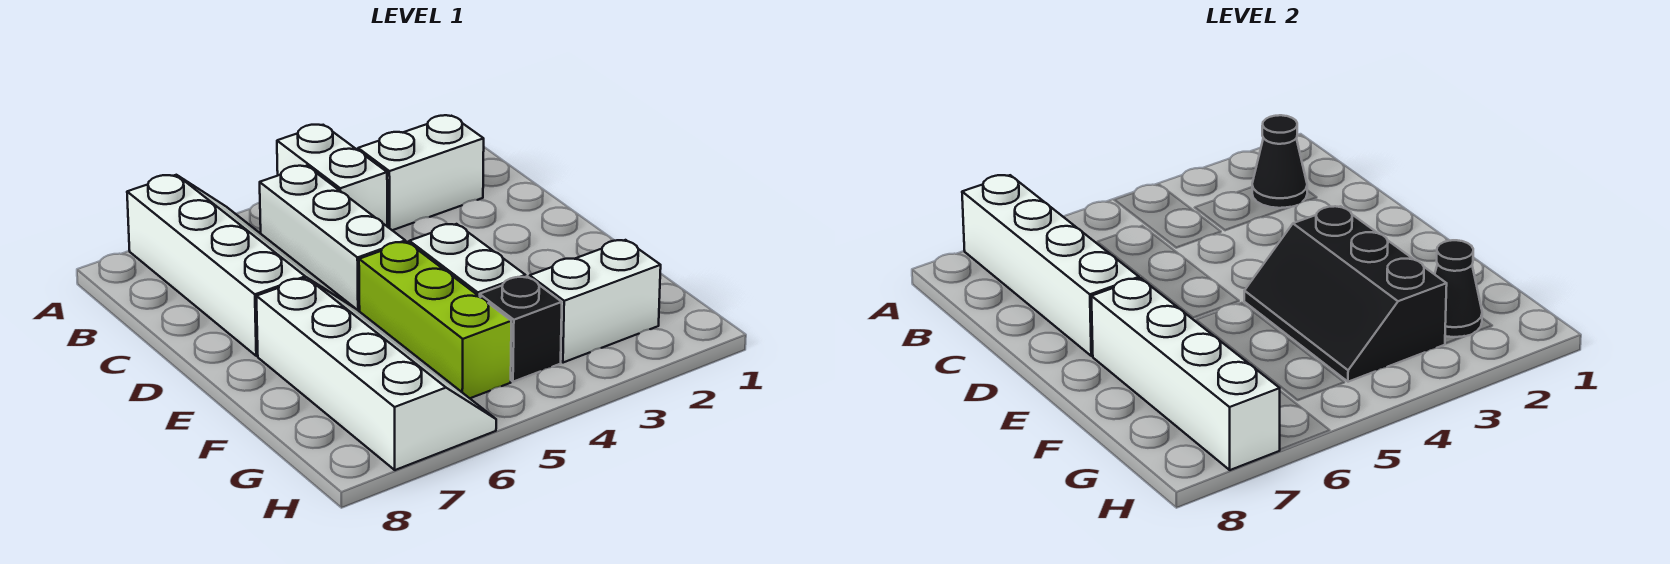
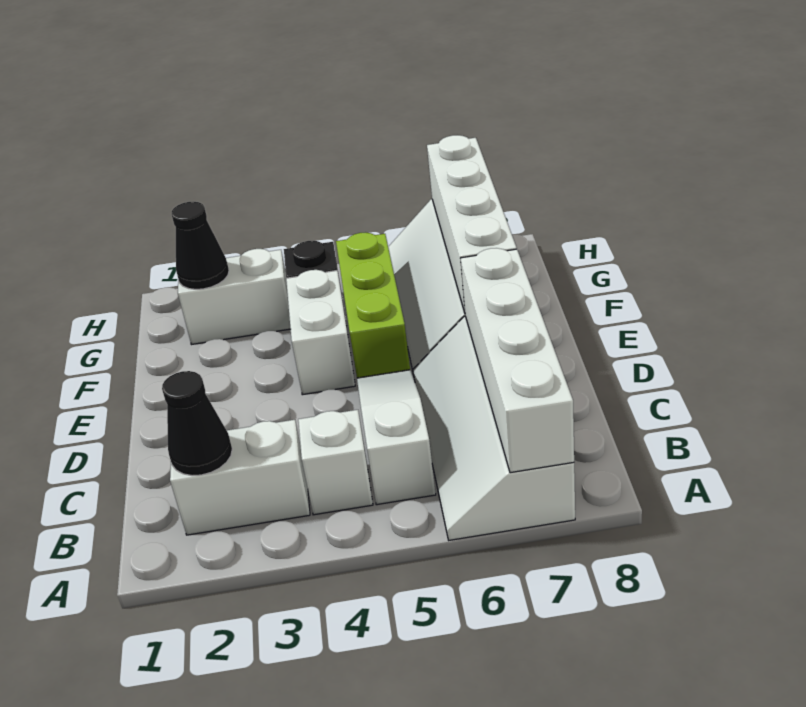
white brick A4:B4 level 1 -> white brick B4 level 1
white brick B5:D5 level 1 -> white slope B5:D5 level 1 top B
black slope E3:G4 level 2 top 3 -> none

